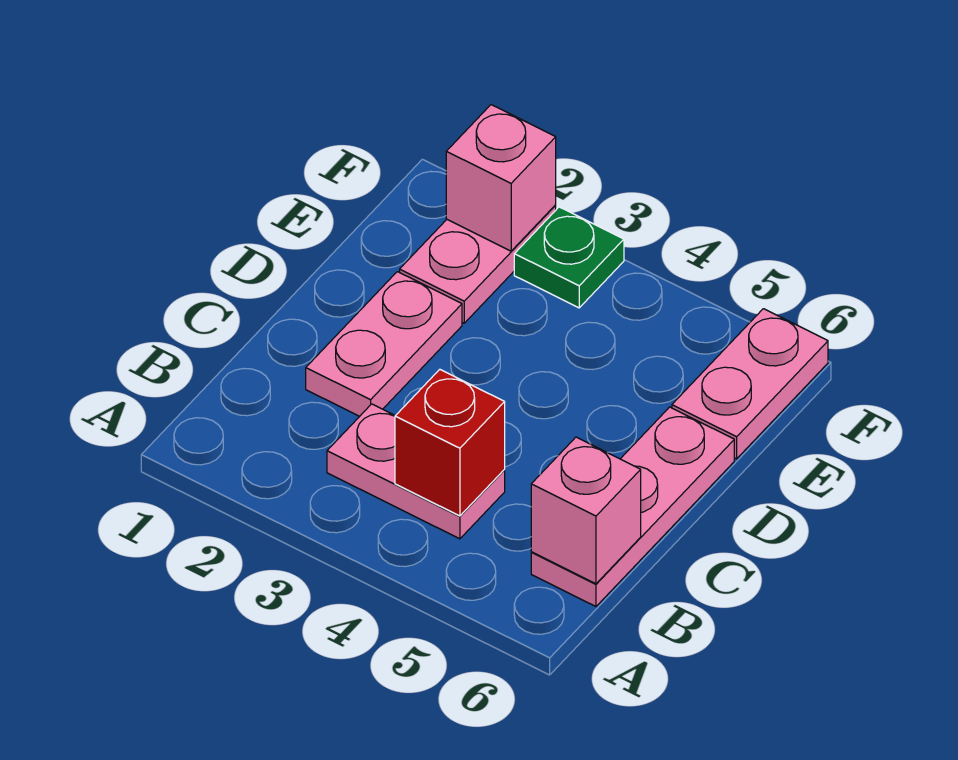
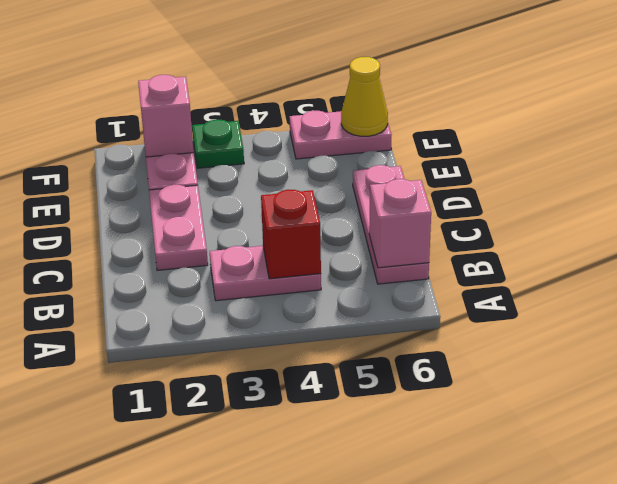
pink plate E6:F6 level 1 -> pink plate F5:F6 level 1
none -> yellow cone F6 level 2

